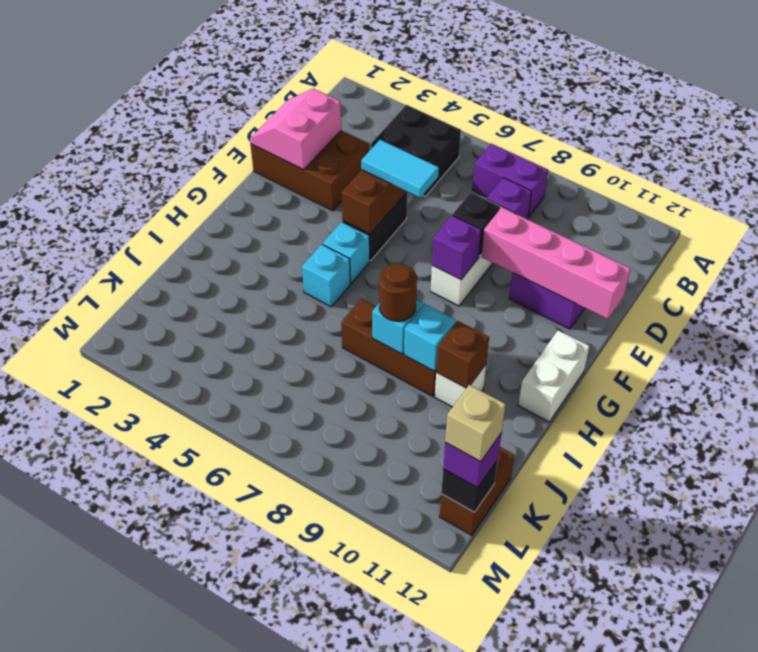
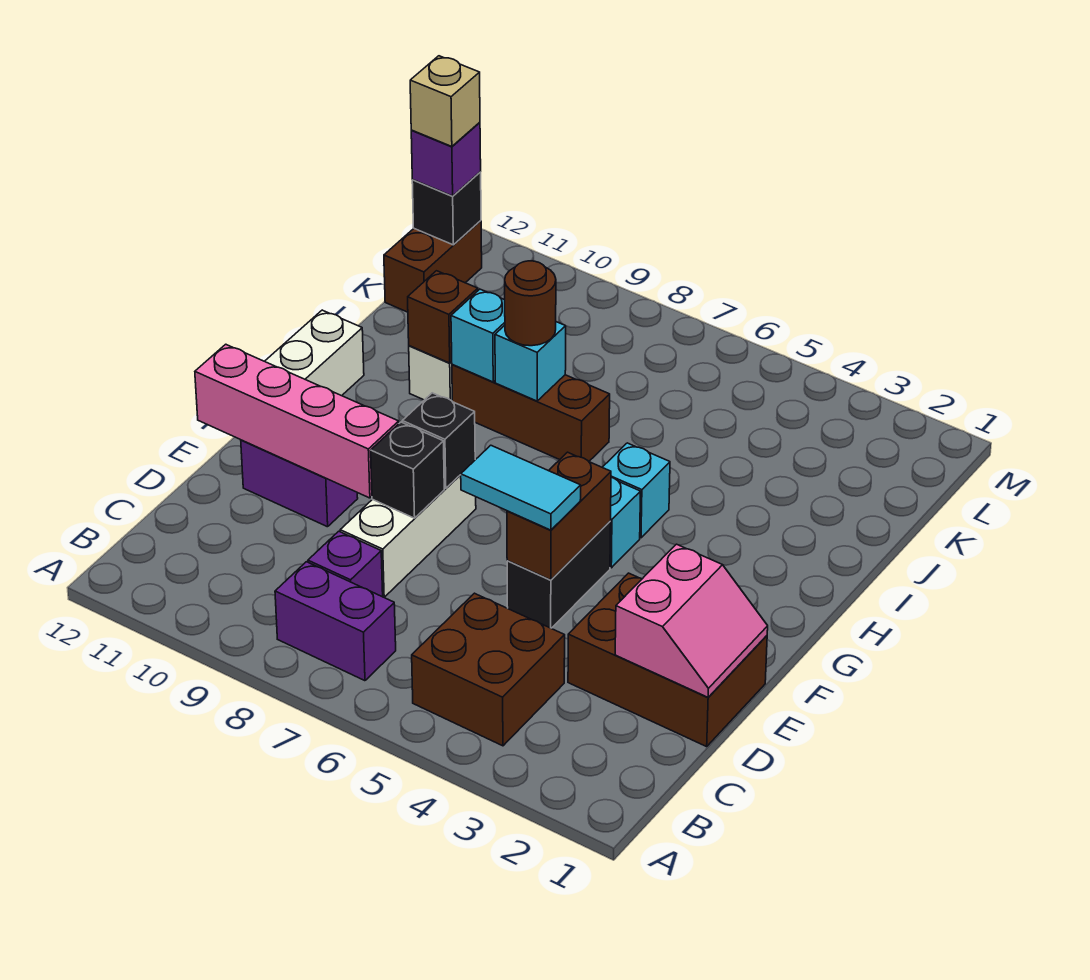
black brick B4:C5 level 1 -> brown brick B4:C5 level 1
purple brick F8 level 2 -> black brick F8 level 2

